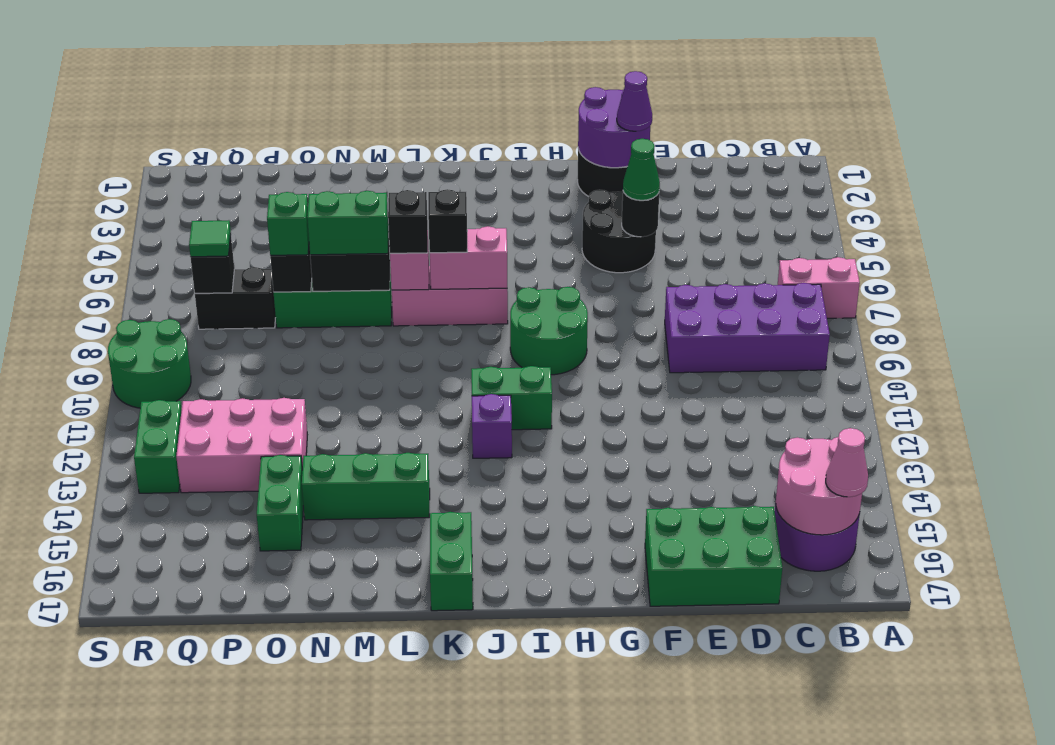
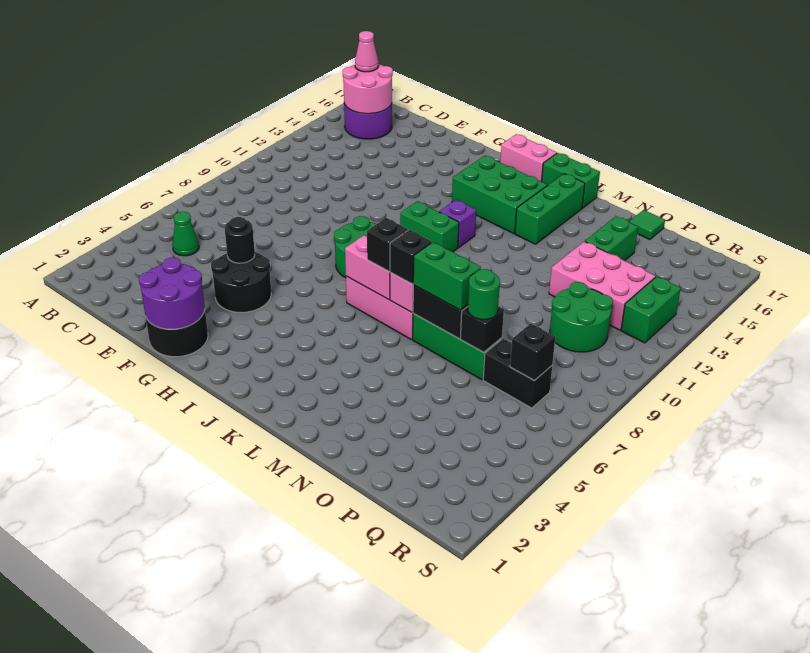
pink brick A7:B7 level 1 -> pink brick I17:J17 level 1
purple brick B8:E9 level 1 -> none
green brick D16:F17 level 1 -> green brick I14:K15 level 1
purple cone F2 level 3 -> none
green cone F5 level 3 -> green cone C5 level 1
green brick K16:K17 level 1 -> green brick K17:L17 level 1
green brick L14:N14 level 1 -> green brick L14:L16 level 1
green brick O7 level 3 -> green round brick O7 level 3
green tile Q7 level 3 -> green tile O17 level 1
green round brick R9:S10 level 1 -> green round brick P10:Q11 level 1

